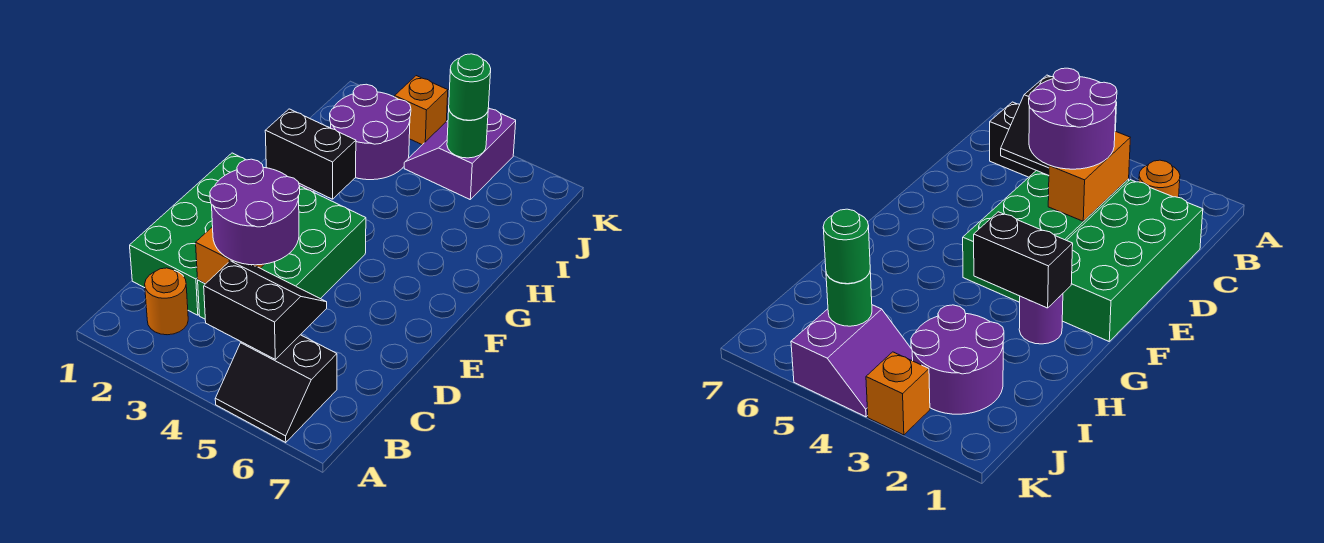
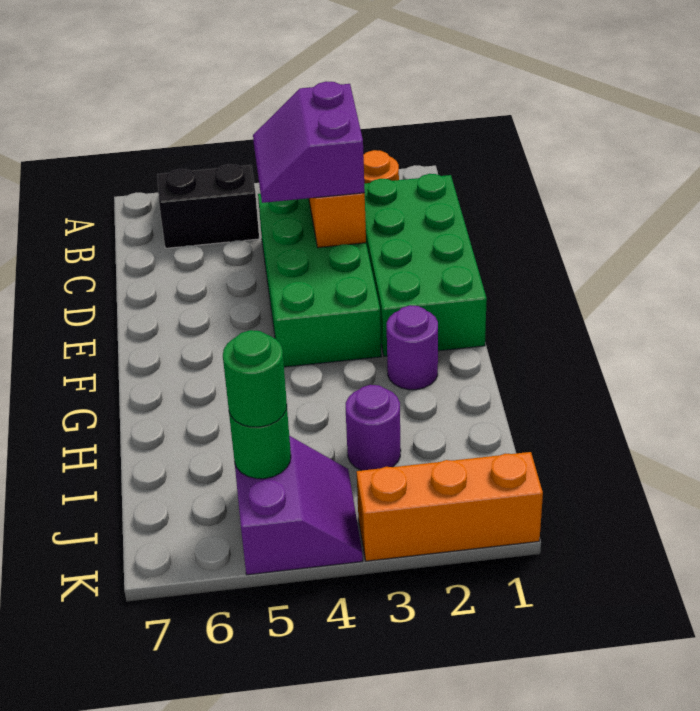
black slope B4:C5 level 2 top B -> none
purple round brick C3:D4 level 3 -> purple slope C3:D4 level 3 top 3
black brick G2:G3 level 2 -> none
purple round brick I2:J3 level 1 -> purple round brick I3 level 1
orange brick K3 level 1 -> orange brick K1:K3 level 1

